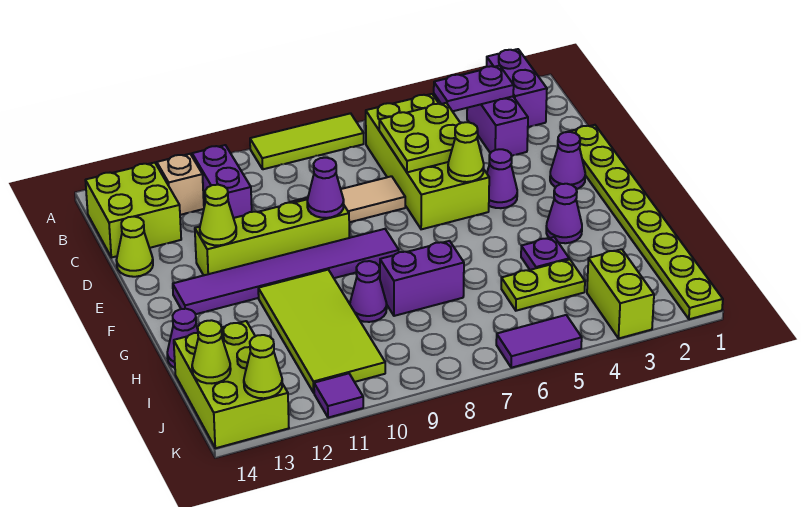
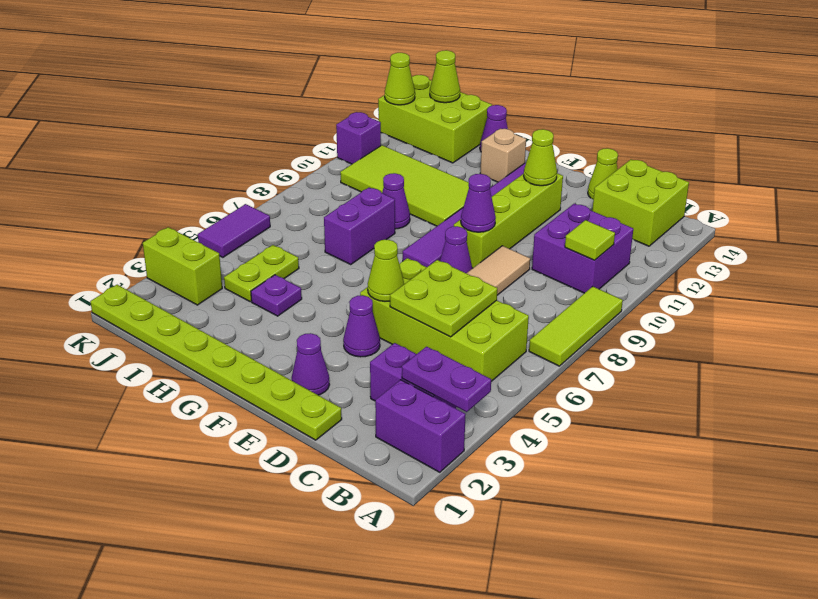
purple plate B3:B4 level 2 -> purple plate A3:B3 level 2
none -> lime tile B10 level 2
purple brick B11:C11 level 1 -> purple brick B10:C11 level 1
tan brick B12 level 1 -> tan brick G13 level 1
purple cone G3 level 1 -> purple cone E8 level 1
purple tile K11 level 1 -> purple brick K11 level 1

